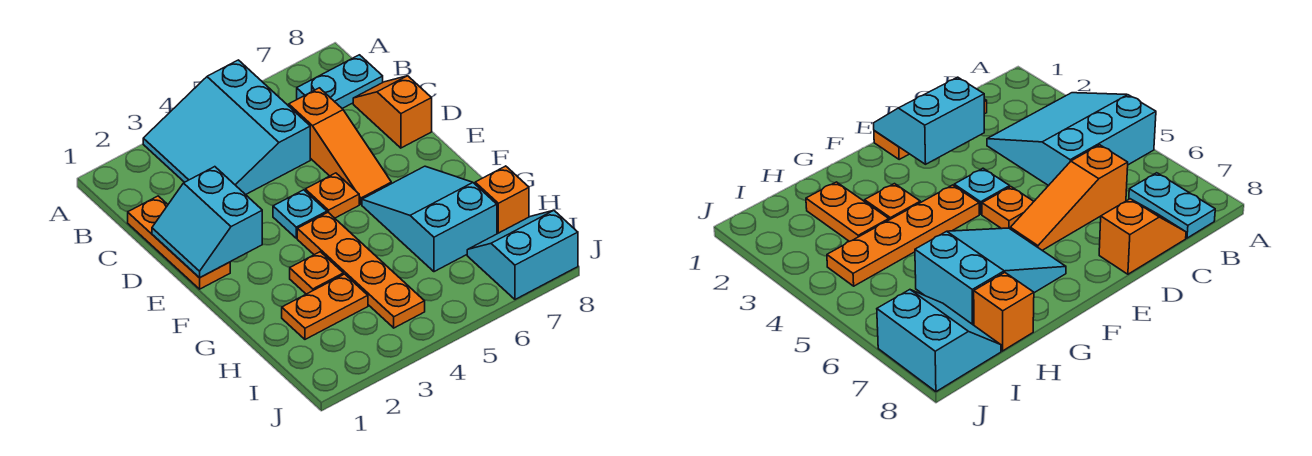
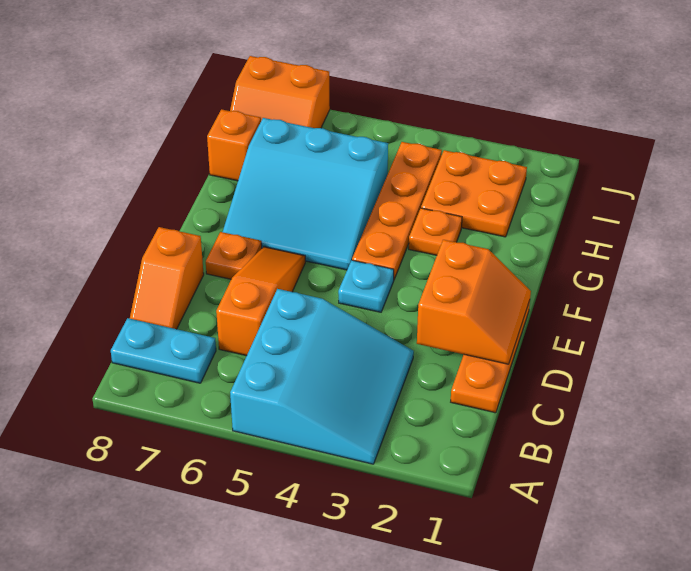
cyan slope D1:E2 level 2 top 2 -> orange slope D1:E2 level 2 top 2
orange plate E5 level 1 -> orange plate E7 level 1
cyan slope F6:H7 level 1 top H -> cyan slope F5:H7 level 1 top H
orange plate H2:H3 level 1 -> orange plate H2:I3 level 1
cyan slope I7:J8 level 1 top J -> orange slope I7:J8 level 1 top J

